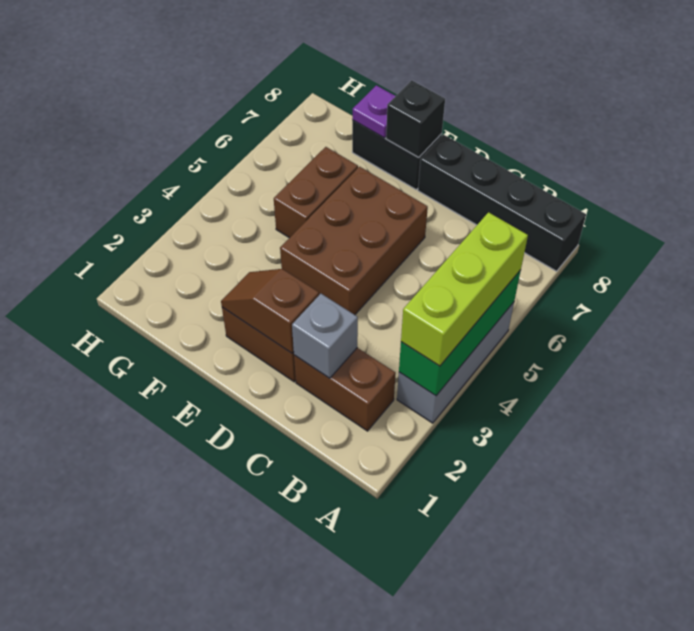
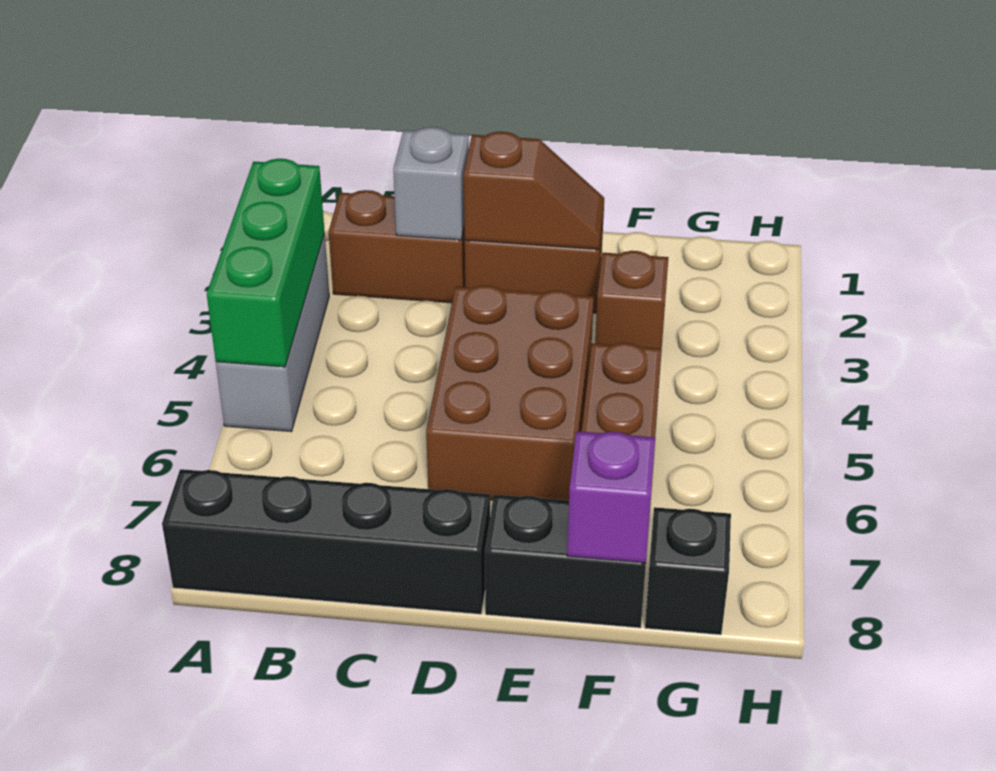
lime brick A3:A5 level 3 -> none
black brick E8 level 2 -> black brick G8 level 1
none -> brown brick F3 level 1
purple plate F8 level 2 -> purple brick F8 level 2

